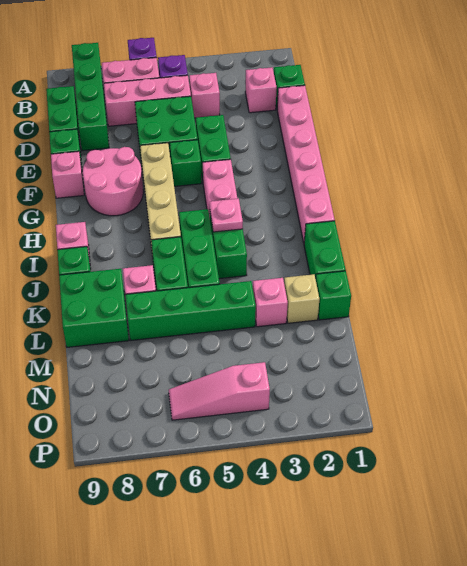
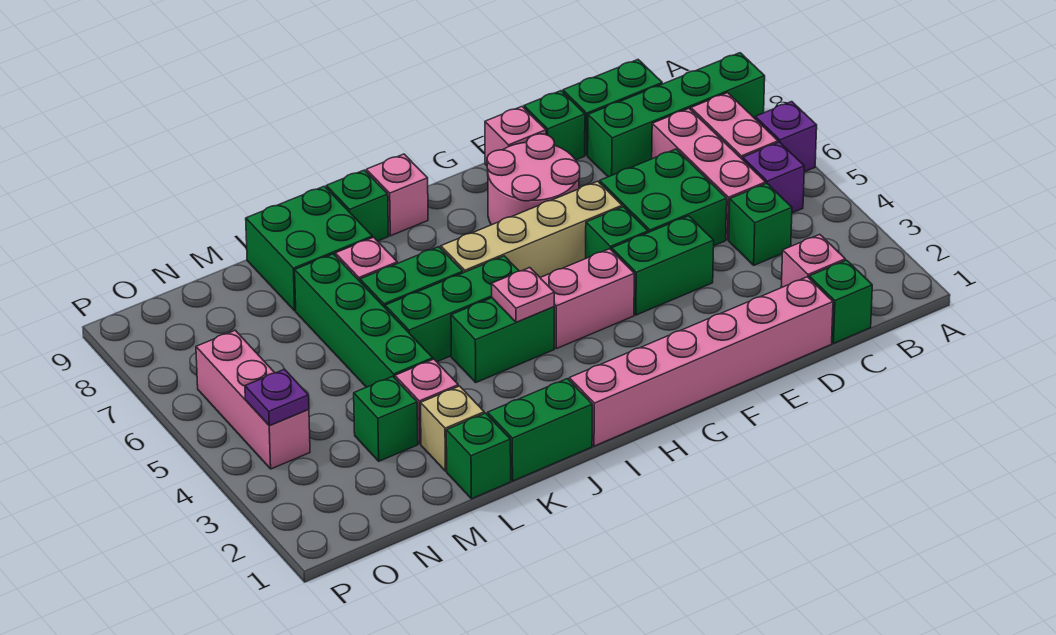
pink brick C4 level 1 -> green brick C4 level 1
none -> green brick M3 level 1
pink slope O4:O6 level 1 top 4 -> pink brick O4:O6 level 1
none -> purple plate O4 level 2

